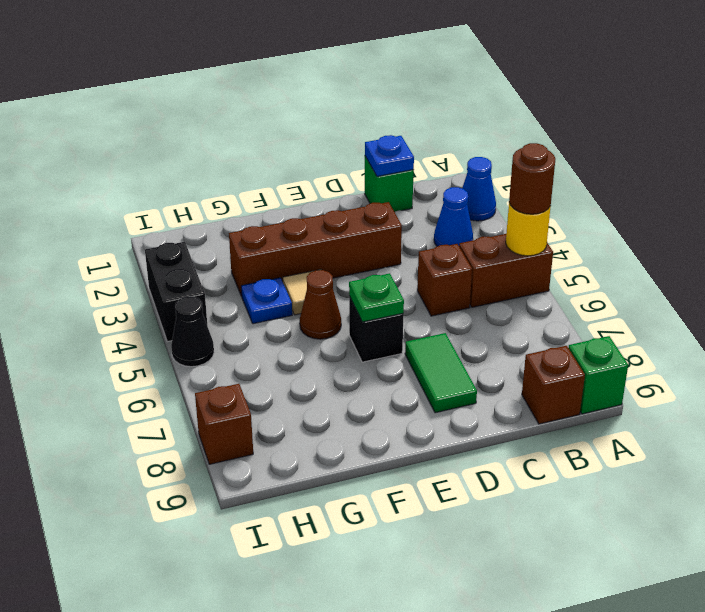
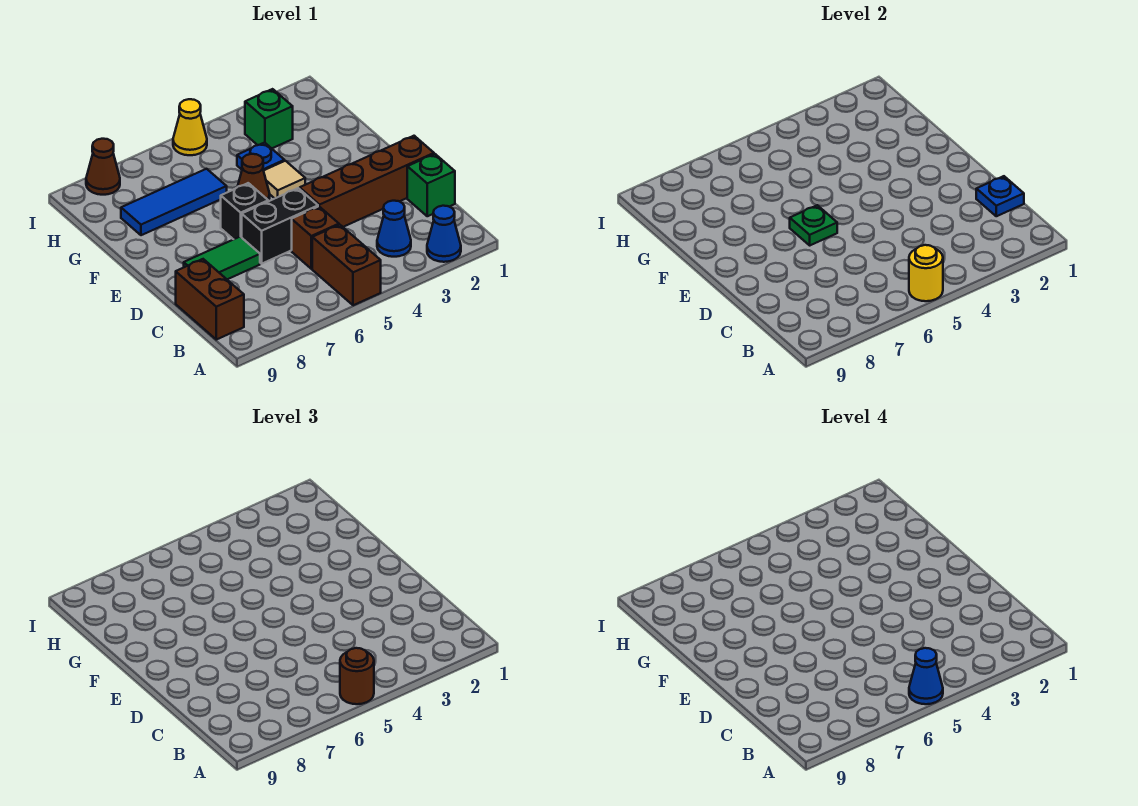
none -> blue cone A5 level 4
green brick A9 level 1 -> green brick H3 level 1
brown brick B9 level 1 -> brown brick B9:C9 level 1
brown brick D3:G3 level 1 -> brown brick D1:D4 level 1
none -> blue tile G6:G8 level 1
black brick I3:I4 level 1 -> black brick D5:D6 level 1
black cone I5 level 1 -> yellow cone I5 level 1
brown brick I8 level 1 -> brown cone I8 level 1

